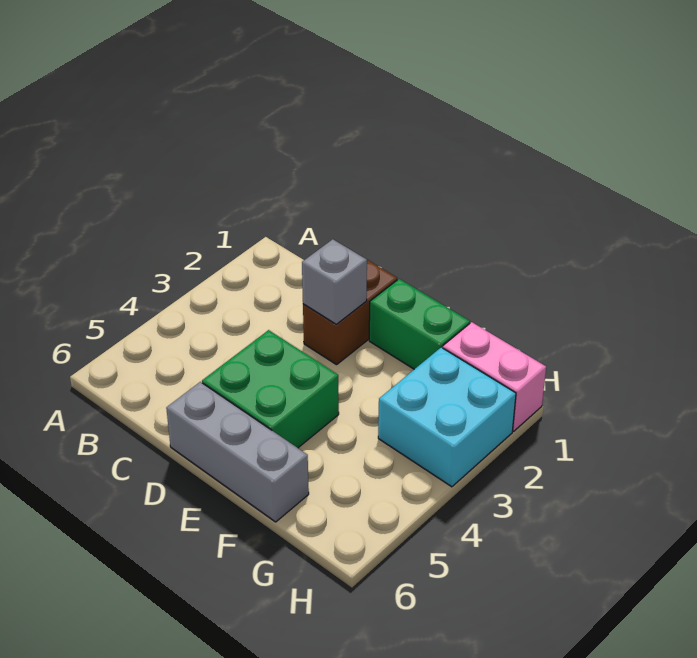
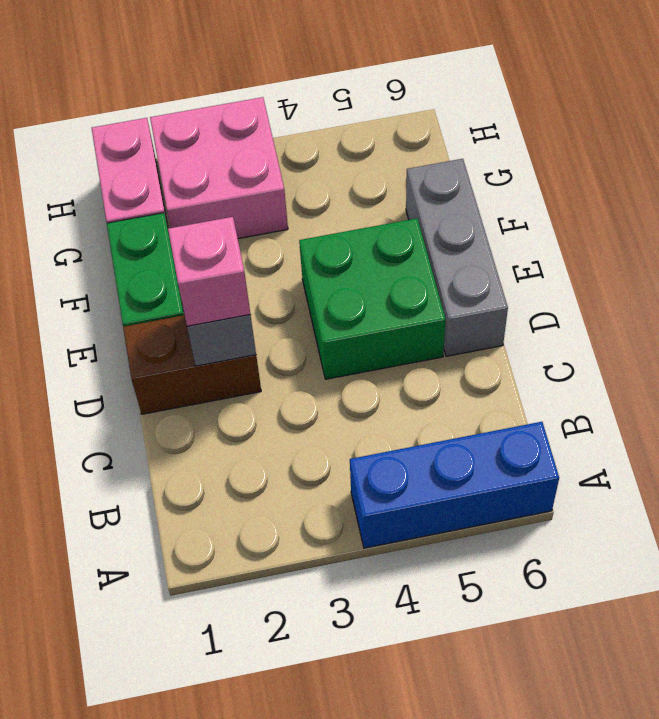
none -> blue brick A4:A6 level 1
none -> pink brick D2 level 3
cyan brick G2:H3 level 1 -> pink brick G2:H3 level 1

